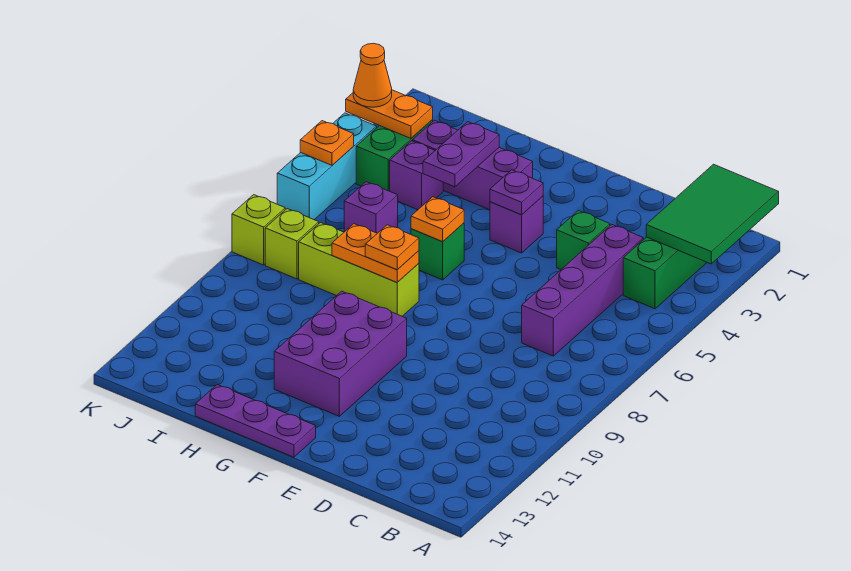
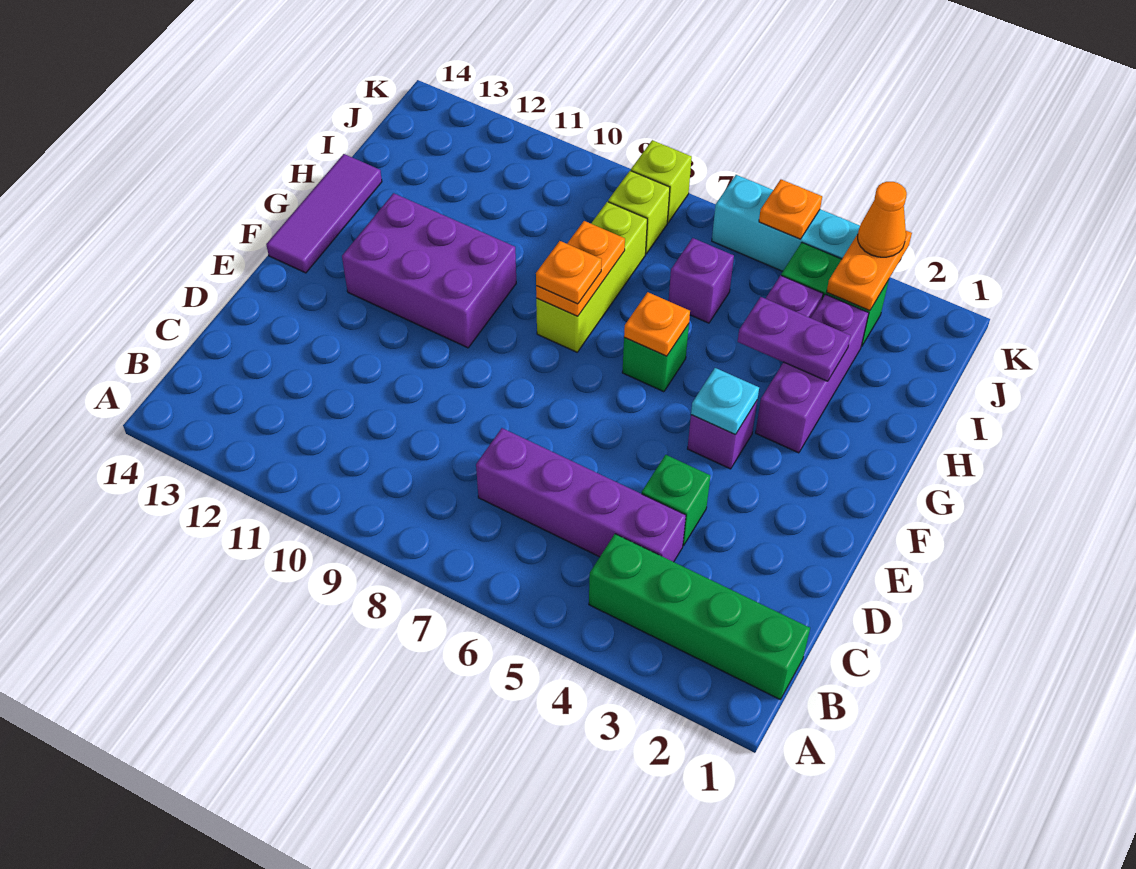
green tile A1:B3 level 2 -> none
purple plate F4 level 2 -> cyan plate F4 level 2
purple plate F14:H14 level 1 -> purple tile F14:H14 level 1

